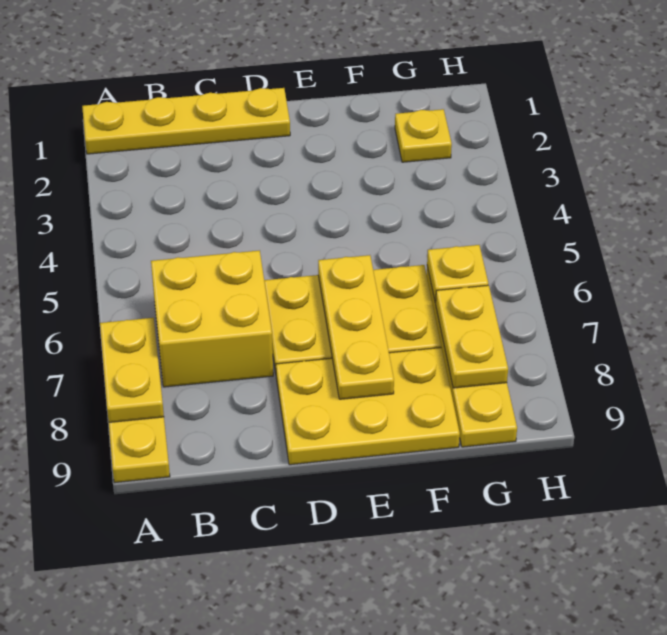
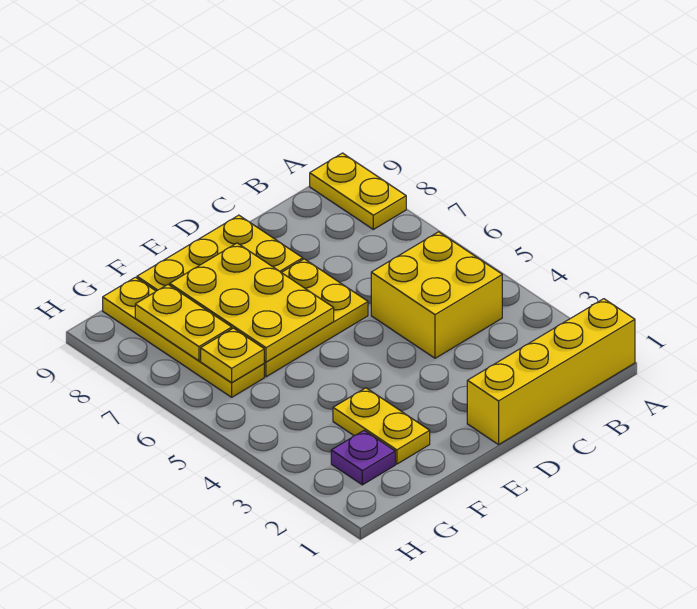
yellow plate A1:D1 level 1 -> yellow brick A1:D1 level 1
yellow plate A7:A8 level 2 -> yellow plate F2:F3 level 1
yellow brick B6:C7 level 1 -> yellow brick B4:C5 level 1
yellow plate E6:E8 level 2 -> yellow plate E6:F8 level 2
yellow plate G2 level 1 -> purple plate G2 level 1

